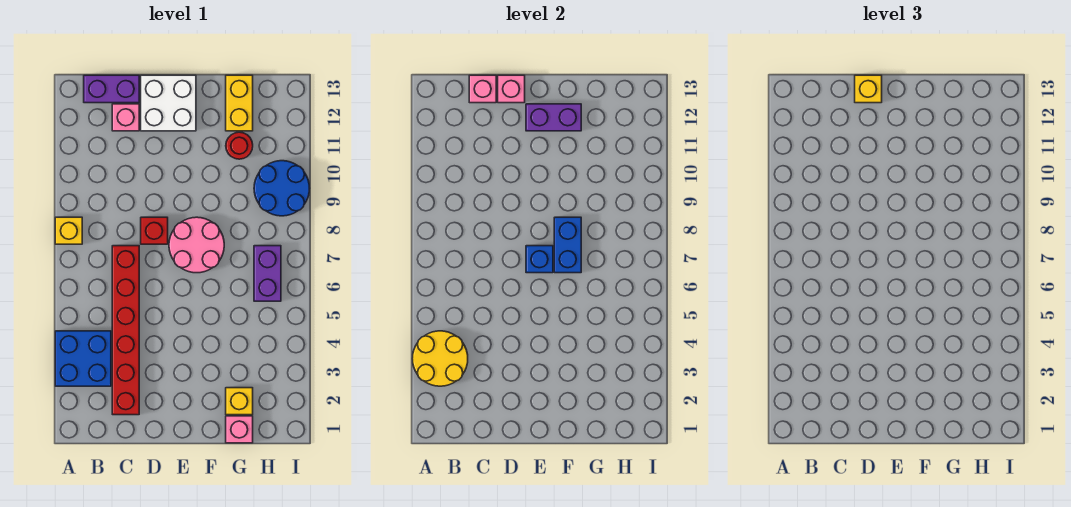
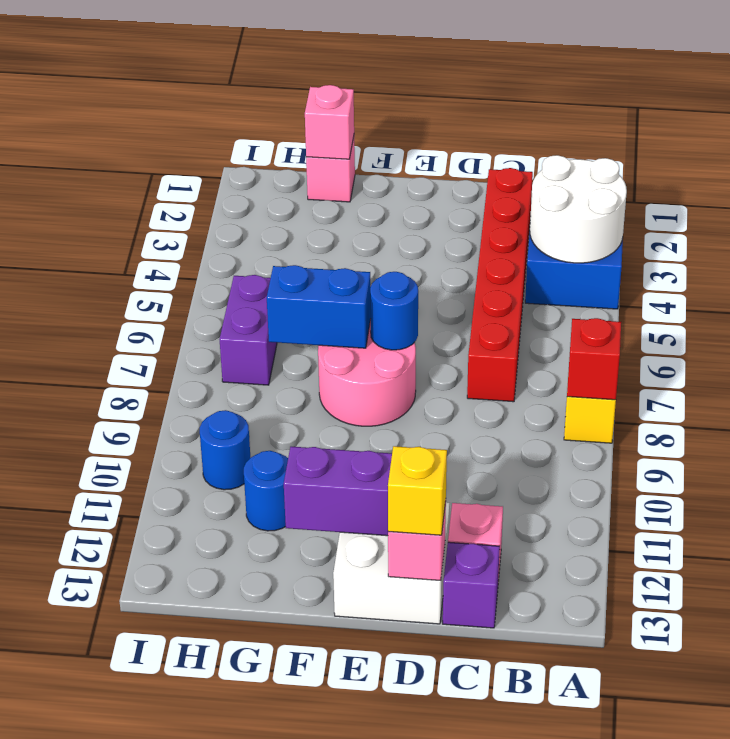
yellow round brick A3:B4 level 2 -> white round brick A3:B4 level 2
purple brick B13:C13 level 1 -> purple brick C13 level 1
pink brick C13 level 2 -> pink brick G1 level 2
red brick D8 level 1 -> red brick A8 level 2
blue brick E7 level 2 -> blue round brick E7 level 2
blue brick F7:F8 level 2 -> blue brick F7:G7 level 2
yellow brick G2 level 1 -> none
red round brick G11 level 1 -> blue round brick G11 level 1
yellow brick G12:G13 level 1 -> none
blue round brick H9:I10 level 1 -> blue round brick H10 level 1

